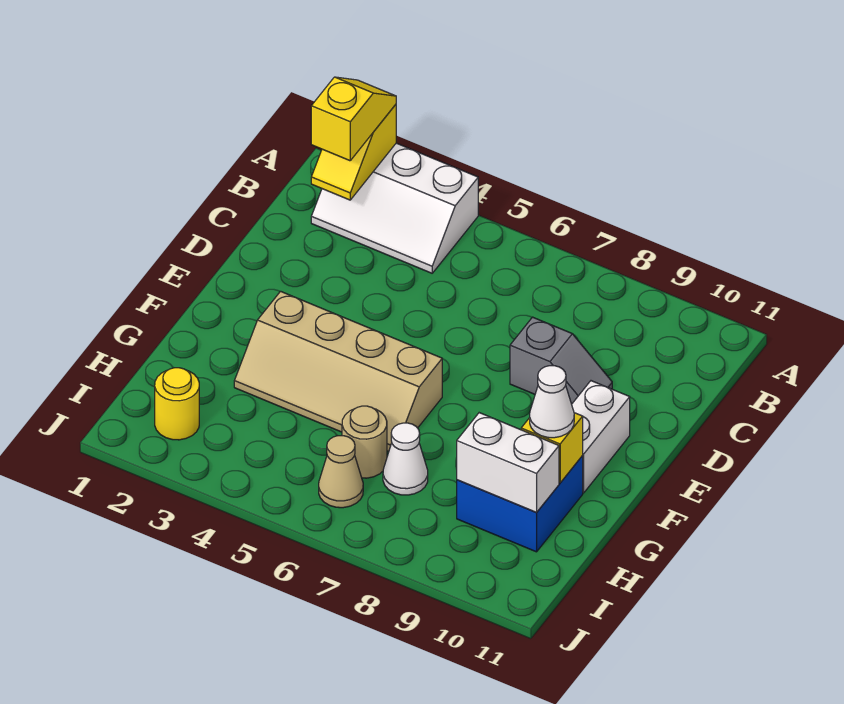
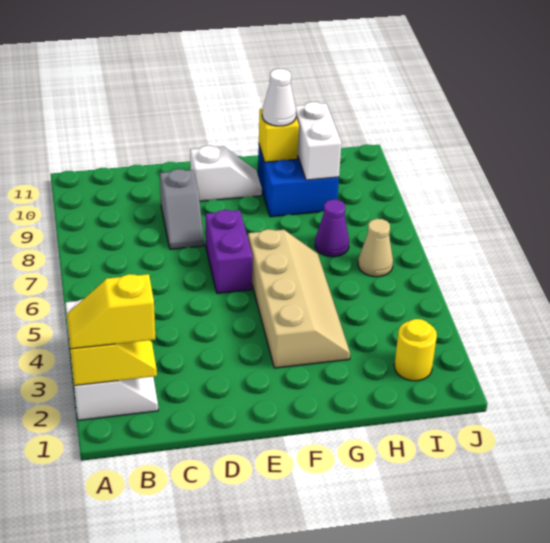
grey slope D8:D9 level 1 top 8 -> grey slope D8:D9 level 1 top 9
none -> purple brick E6:E7 level 1
white brick E10:F10 level 1 -> white slope E10:F10 level 1 top E
tan round brick H6 level 1 -> none
white cone H7 level 1 -> purple cone H7 level 1

